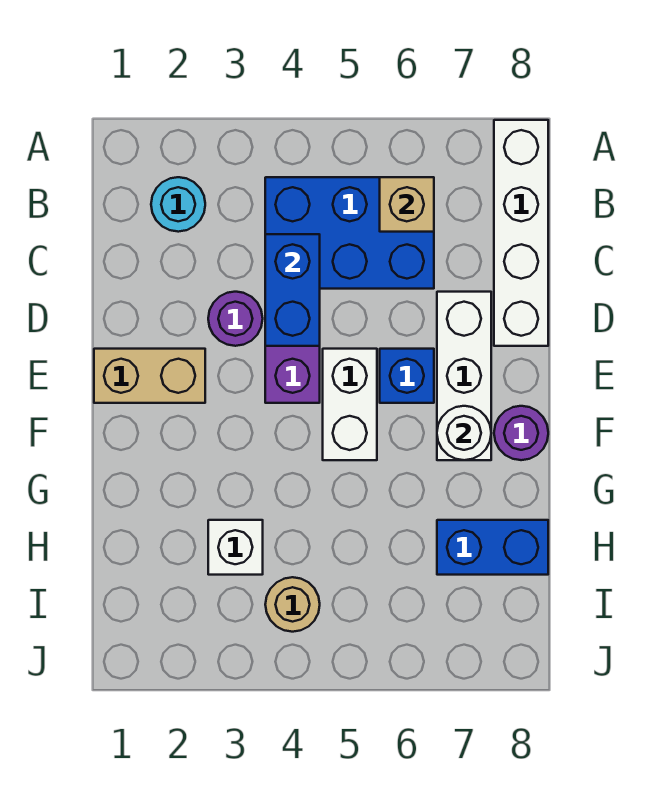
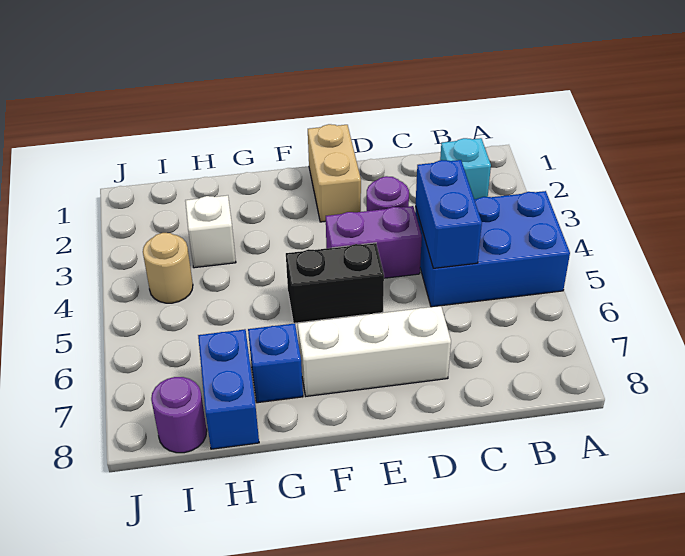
white brick A8:D8 level 1 -> none
cyan round brick B2 level 1 -> cyan brick B2 level 1
blue brick B4:C6 level 1 -> blue brick A4:C5 level 1
tan brick B6 level 2 -> none
blue brick C4:D4 level 2 -> blue brick C4:C5 level 2
white brick E5:F5 level 1 -> black brick E5:F5 level 1
blue brick E6 level 1 -> blue brick G7 level 1
white round brick F7 level 2 -> none
purple round brick F8 level 1 -> purple round brick I8 level 1

